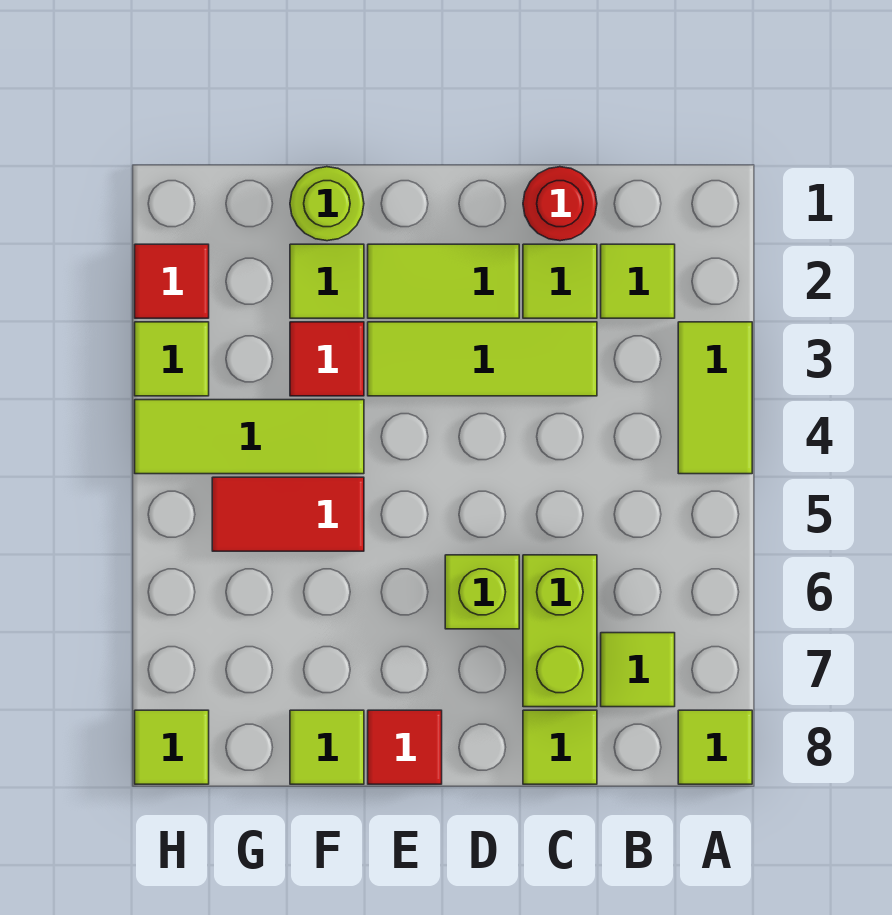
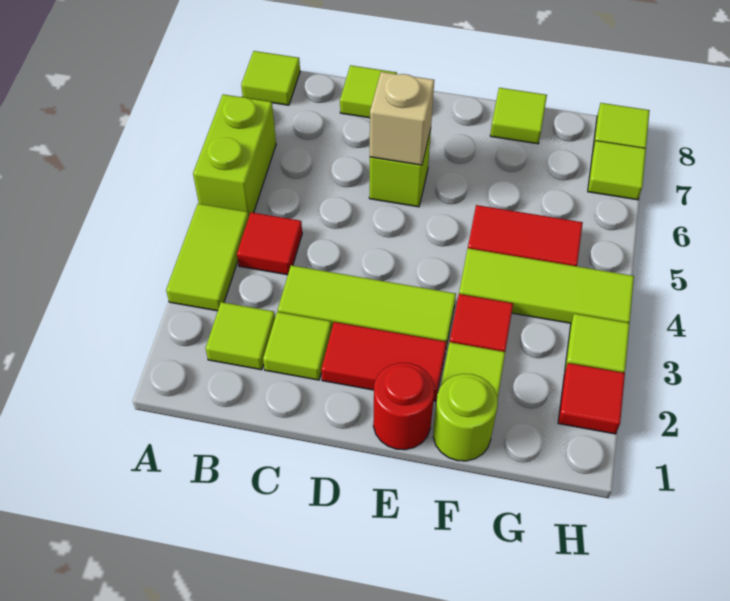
lime tile B7 level 1 -> lime tile H7 level 1
red round brick C1 level 1 -> red round brick E1 level 1
lime brick C6:C7 level 1 -> lime brick A5:A6 level 1
lime tile D2:E2 level 1 -> red tile D2:E2 level 1
none -> tan brick D6 level 2
red tile E8 level 1 -> red tile B4 level 1

